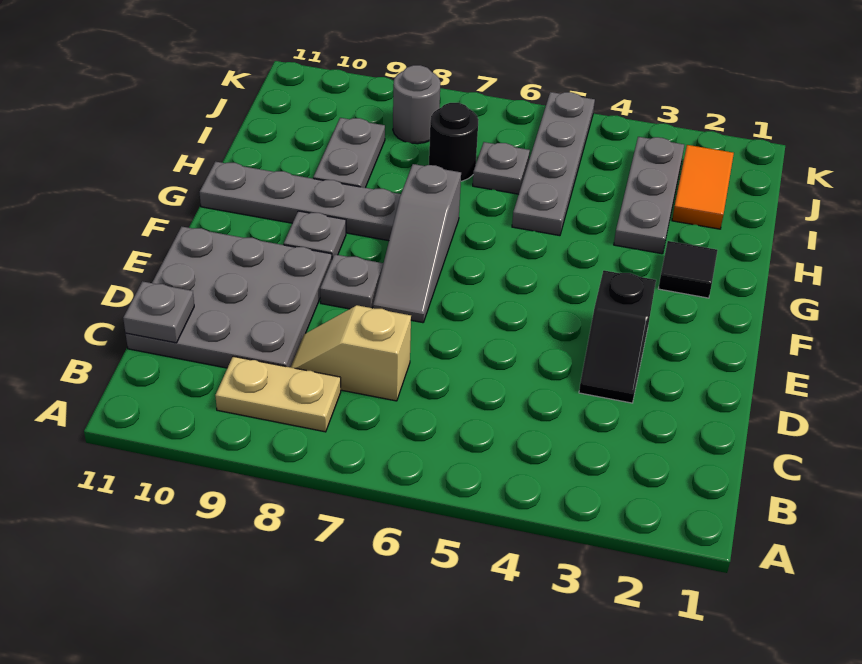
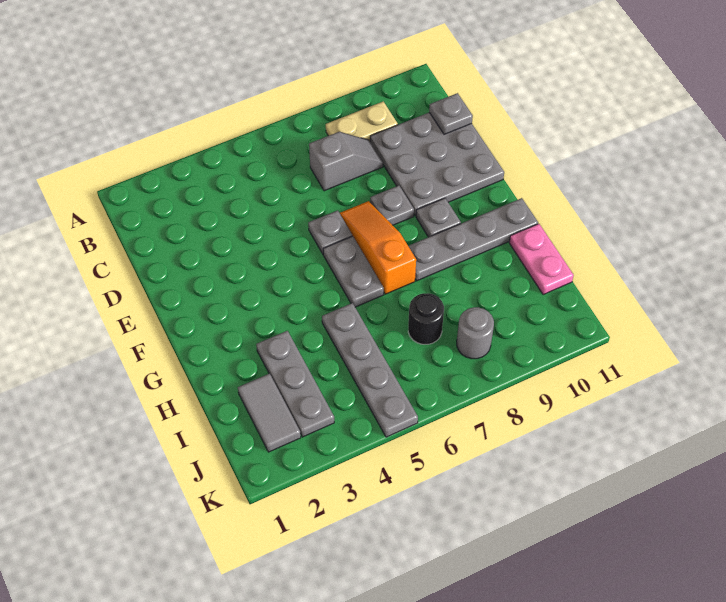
tan slope C7:C8 level 1 top 7 -> grey slope C7:C8 level 1 top 7
black slope D3:E3 level 1 top E -> none
grey slope E7:G7 level 1 top G -> orange slope E7:G7 level 1 top G
black tile G2 level 1 -> none
grey plate H9:I9 level 1 -> grey plate F6:G6 level 1
none -> pink plate H11:I11 level 1
orange tile I2:J2 level 1 -> grey tile I2:J2 level 1
grey plate I6 level 1 -> grey plate E6 level 1

